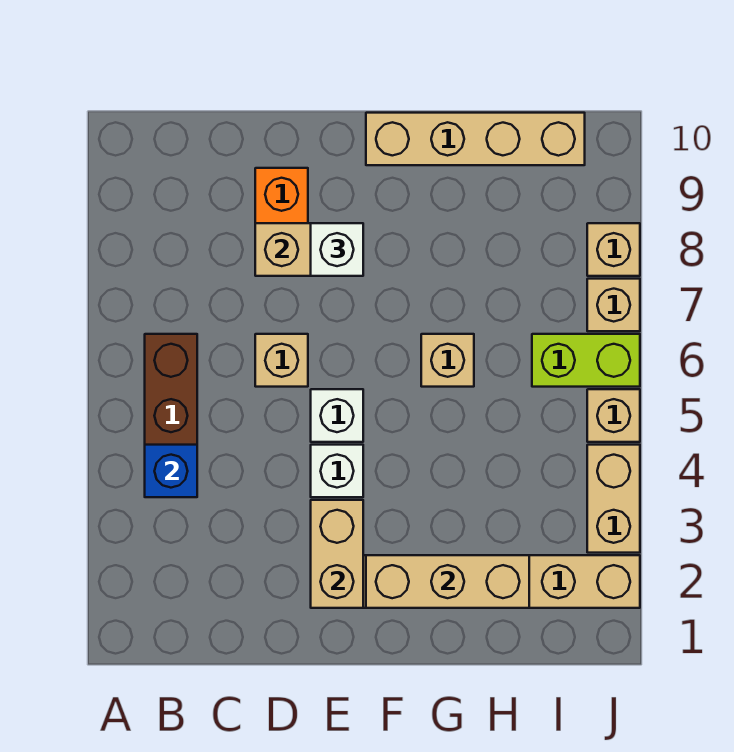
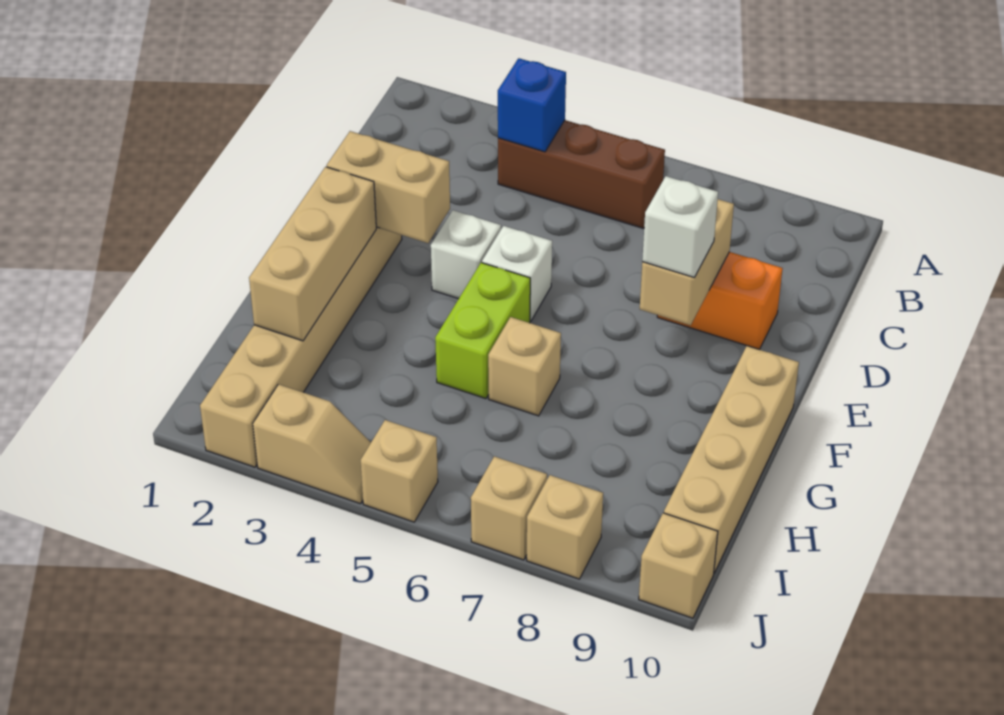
tan brick D6 level 1 -> tan brick J10 level 1
lime brick I6:J6 level 1 -> lime brick F5:G5 level 1
tan brick J3:J4 level 1 -> tan slope J3:J4 level 1 top 3

